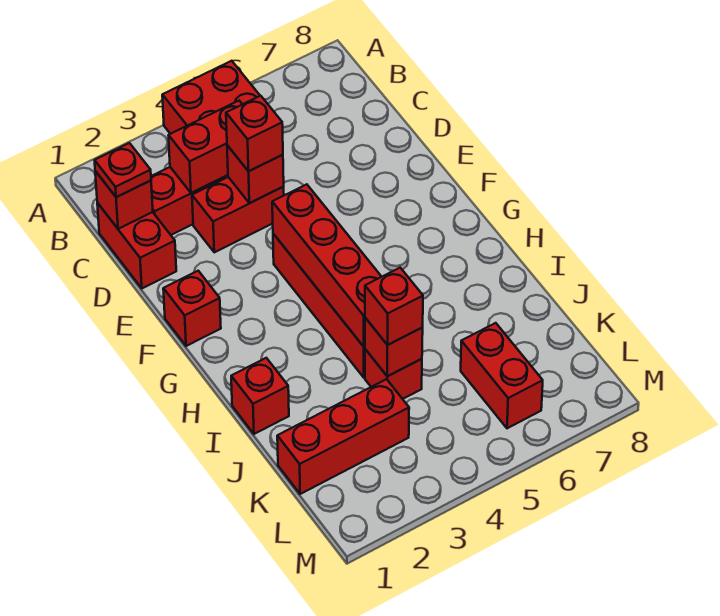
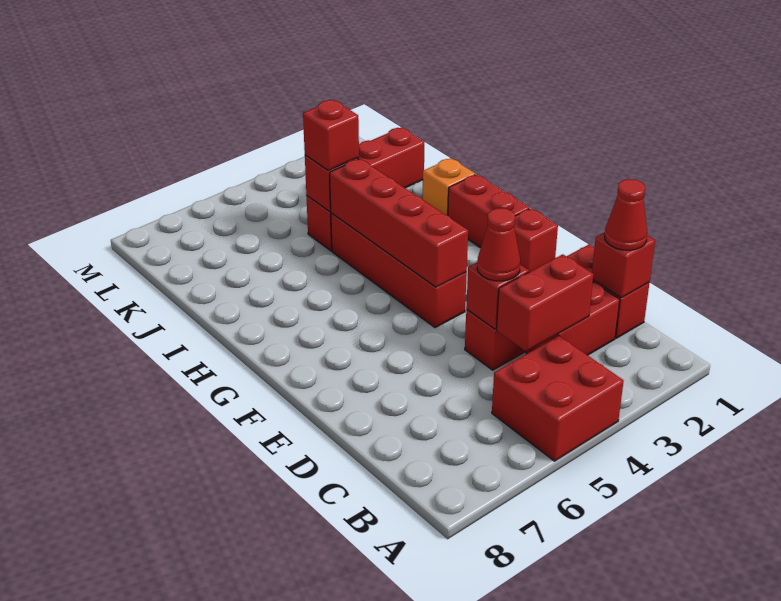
red plate C1 level 3 -> red cone C1 level 3
red brick D4 level 3 -> red cone D4 level 3
red brick I1 level 1 -> orange brick I1 level 1
red brick K6:L6 level 1 -> red brick G1:H1 level 1

